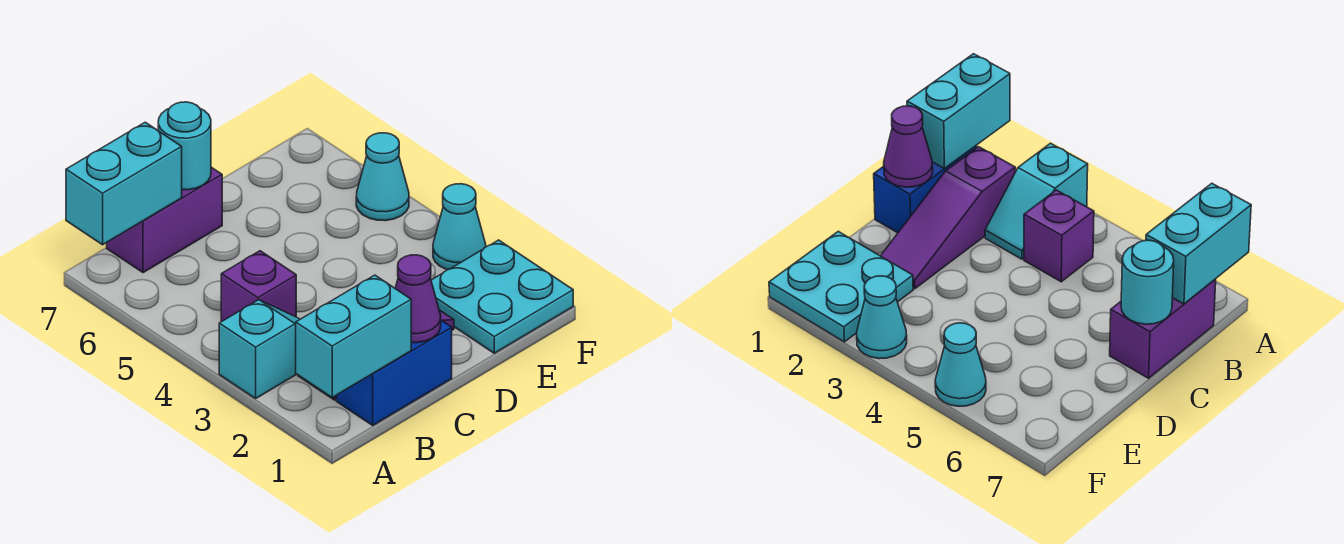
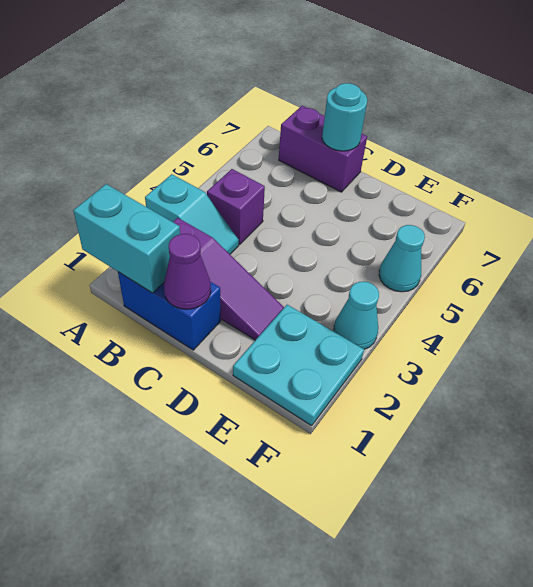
cyan brick A7:B7 level 2 -> none

